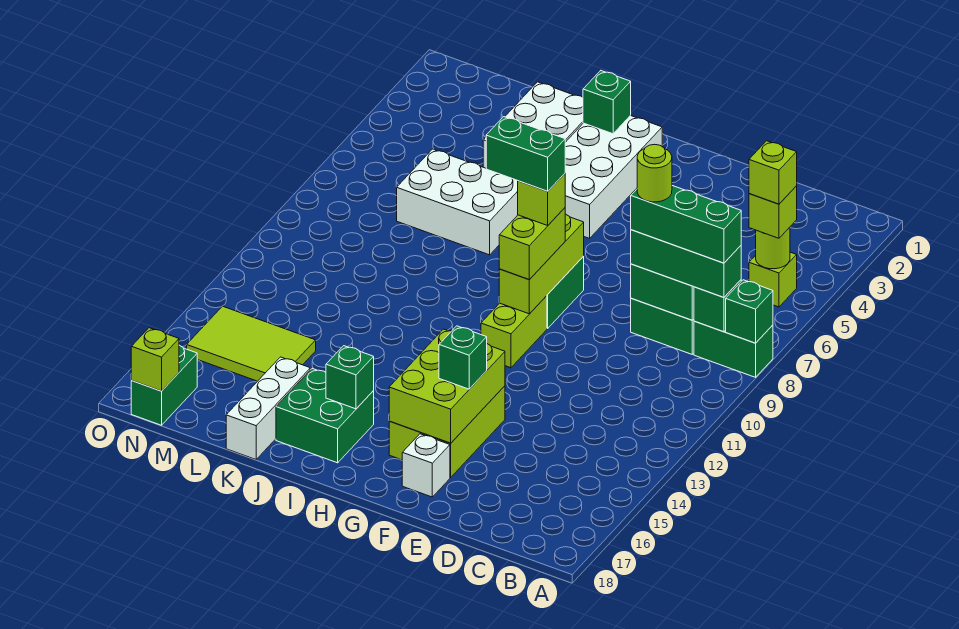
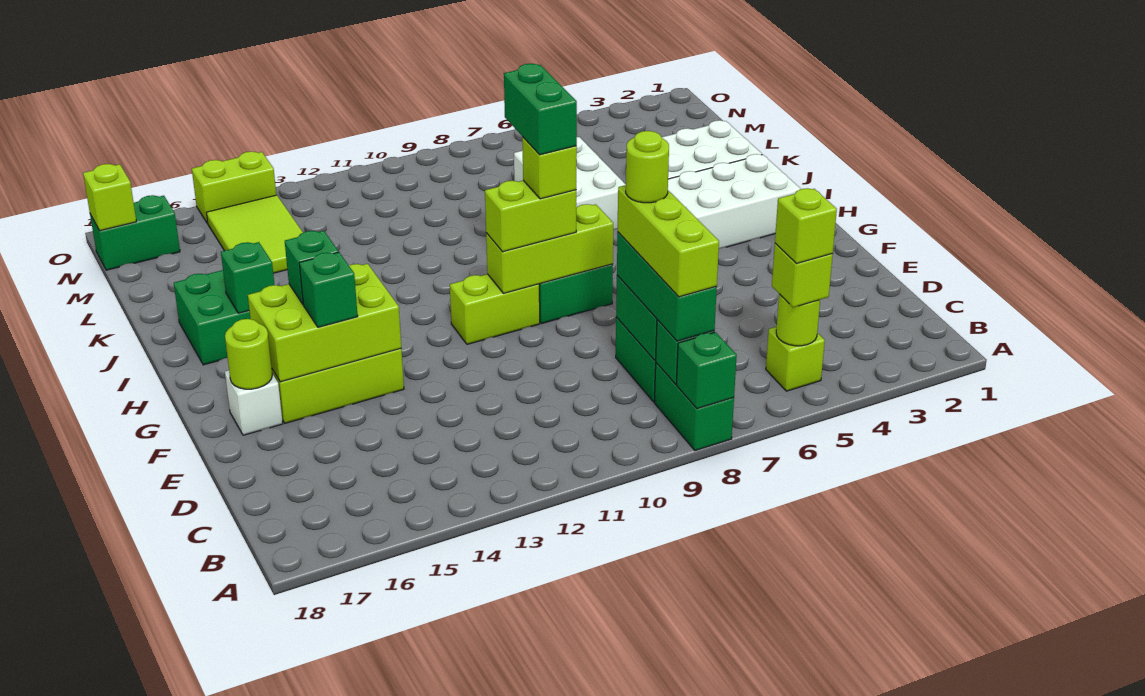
green brick B8:D8 level 4 -> lime brick B8:D8 level 4
none -> lime round brick F17 level 2
green brick I2 level 2 -> green brick G15 level 3
white brick K16:K18 level 1 -> none
none -> lime brick O14:O15 level 1

